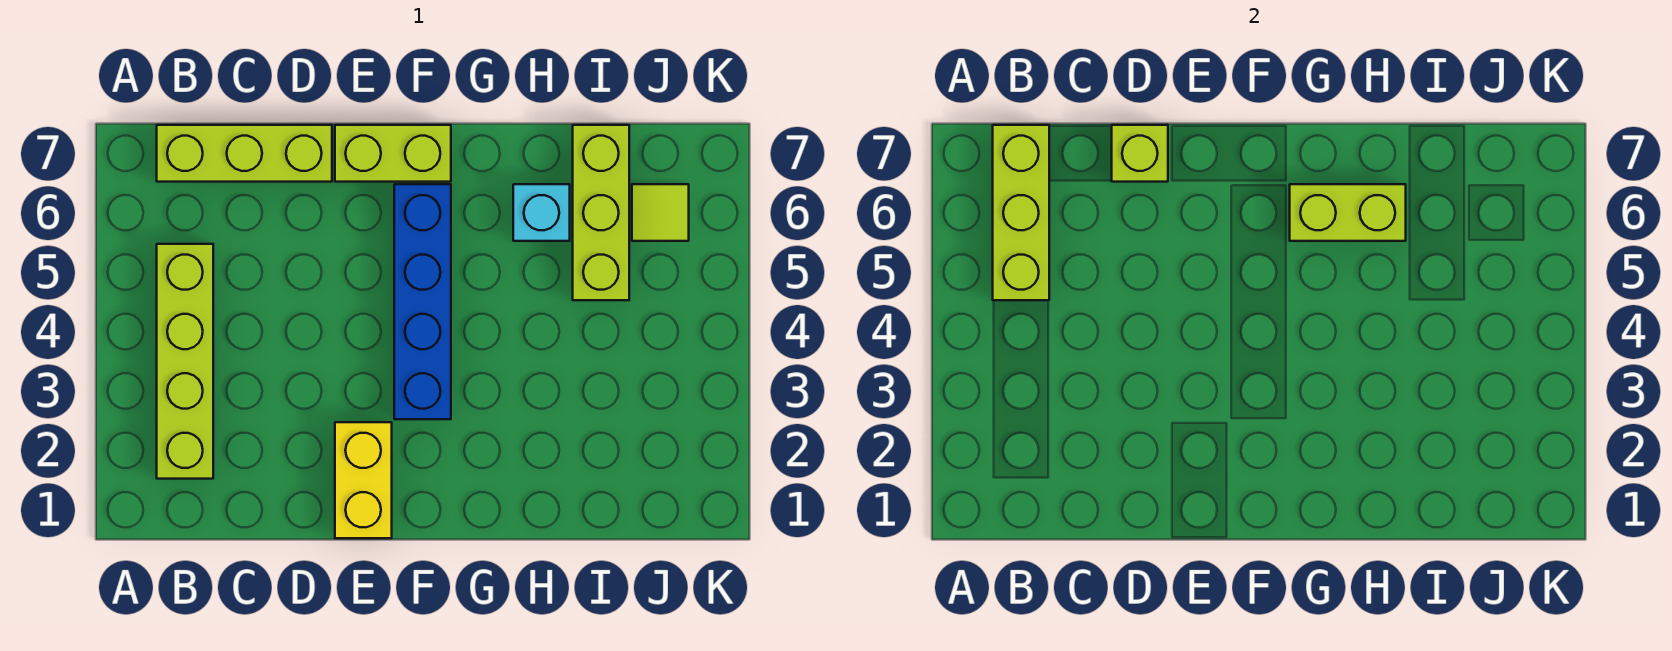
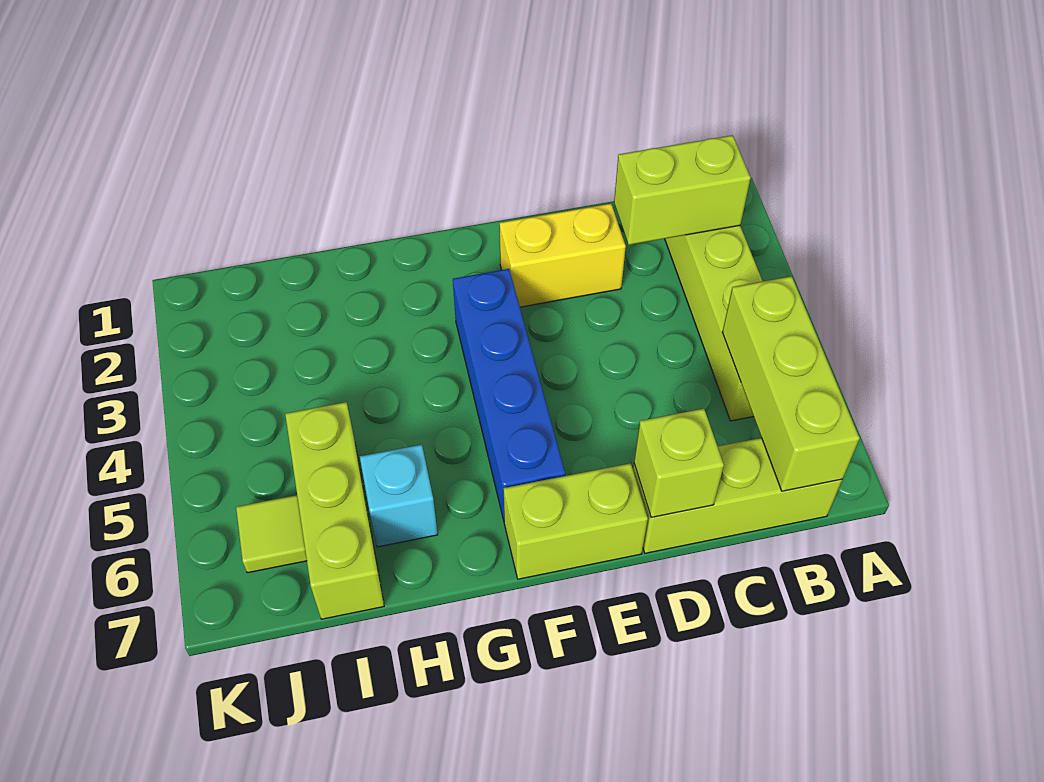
yellow brick E1:E2 level 1 -> yellow brick D2:E2 level 1
lime brick G6:H6 level 2 -> lime brick B2:C2 level 2

